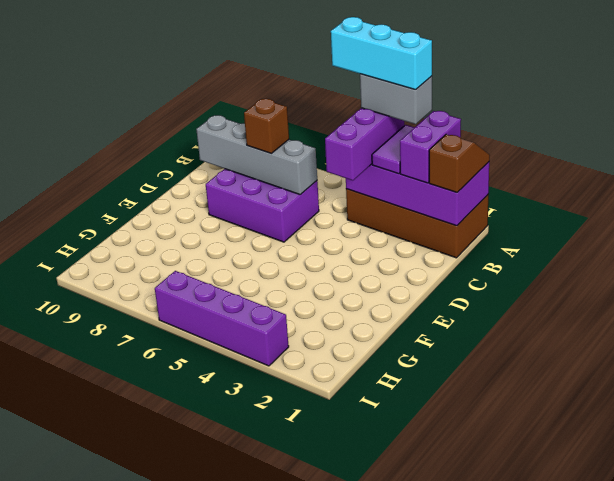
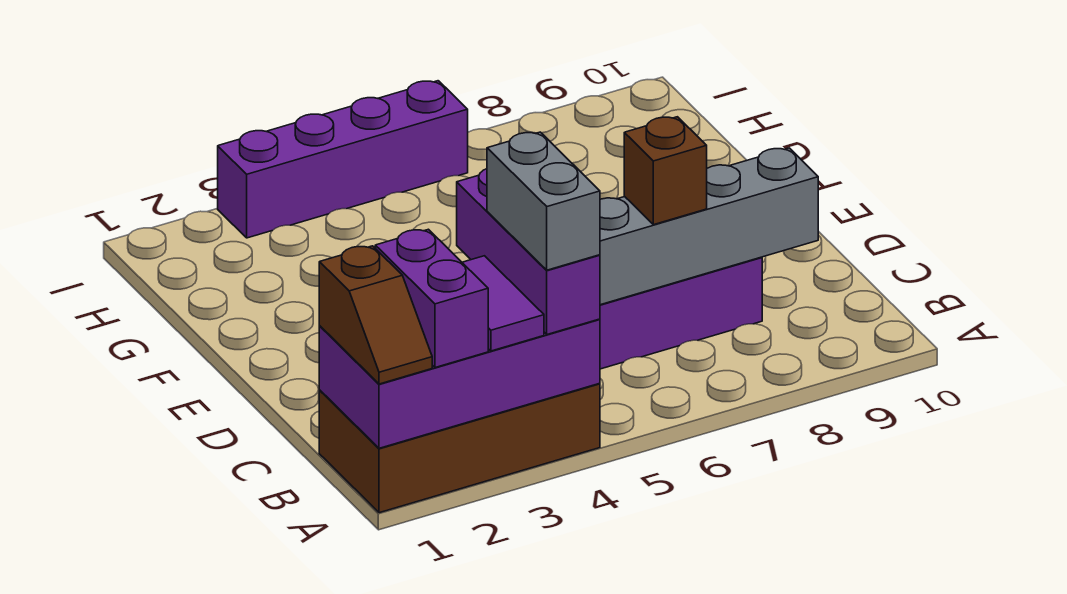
grey brick A3:A4 level 4 -> grey brick A4:B4 level 4
cyan brick A3:A5 level 5 -> none

